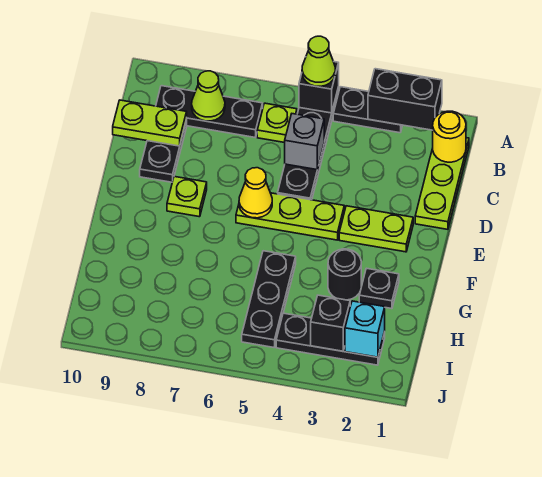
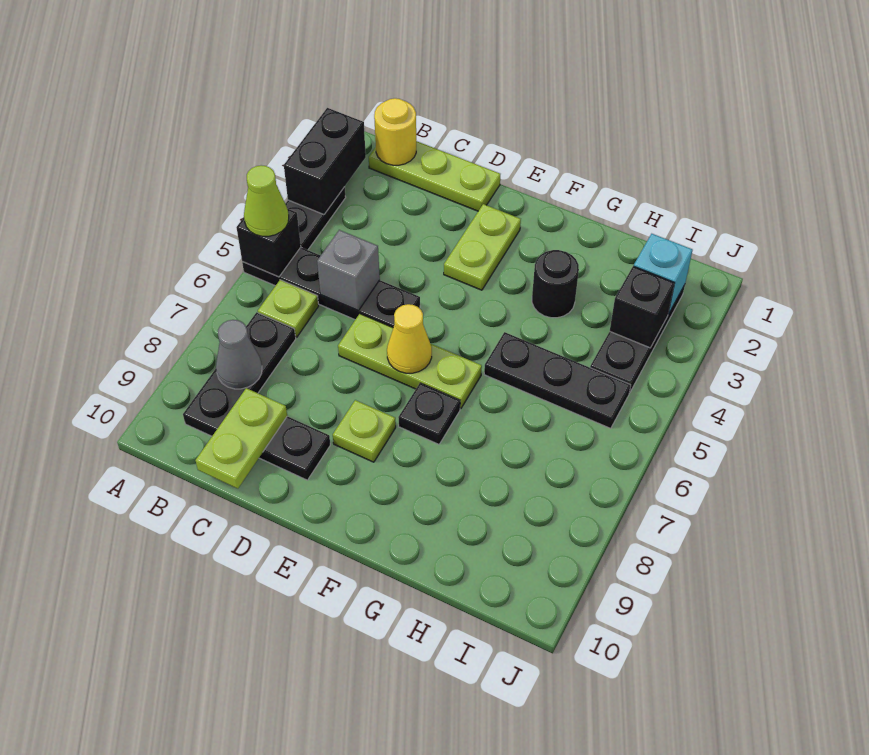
lime cone B8 level 2 -> grey cone B8 level 2
lime plate E4:E6 level 1 -> lime plate D6:F6 level 1
black plate G2 level 1 -> black plate F7 level 1

